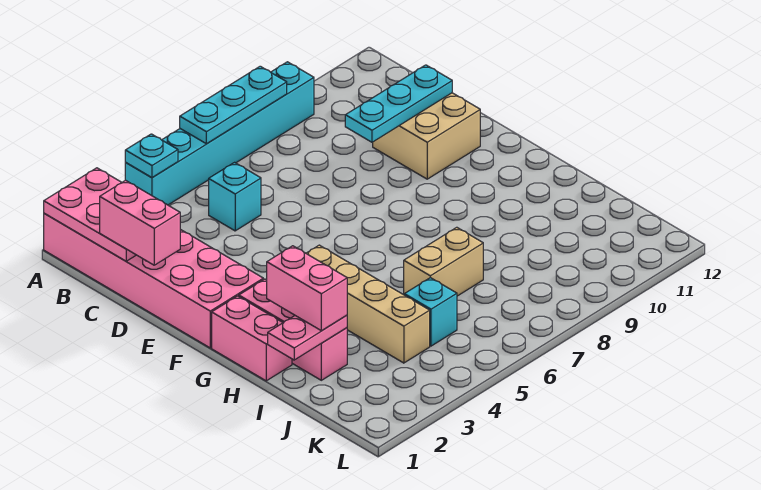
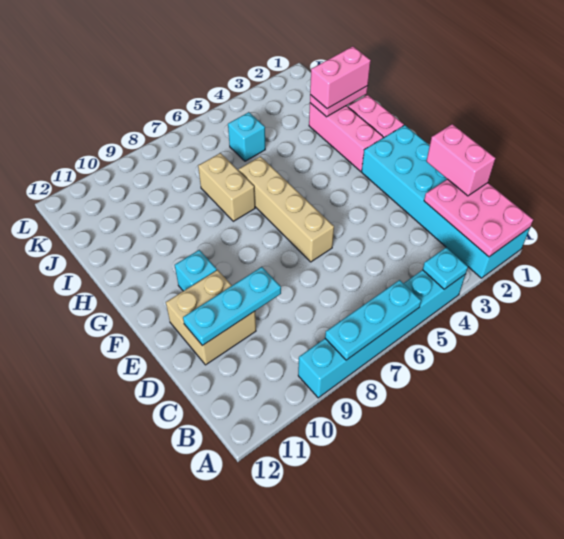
pink brick A1:F2 level 1 -> cyan brick A1:F2 level 1
cyan brick C5 level 1 -> cyan brick F10 level 1
tan brick G4:J4 level 1 -> tan brick E6:H6 level 1
pink brick H2:I2 level 3 -> pink brick I1:I2 level 3
tan brick I6:I7 level 1 -> tan brick H7:I7 level 1

